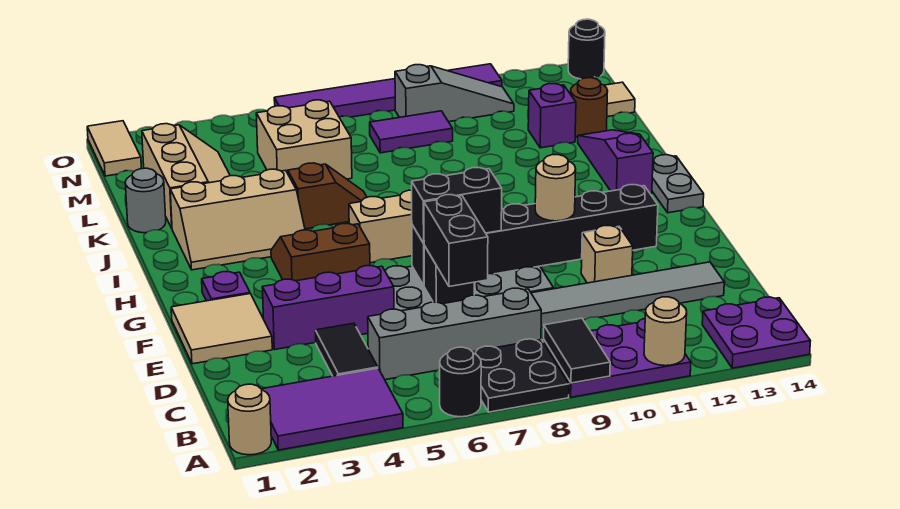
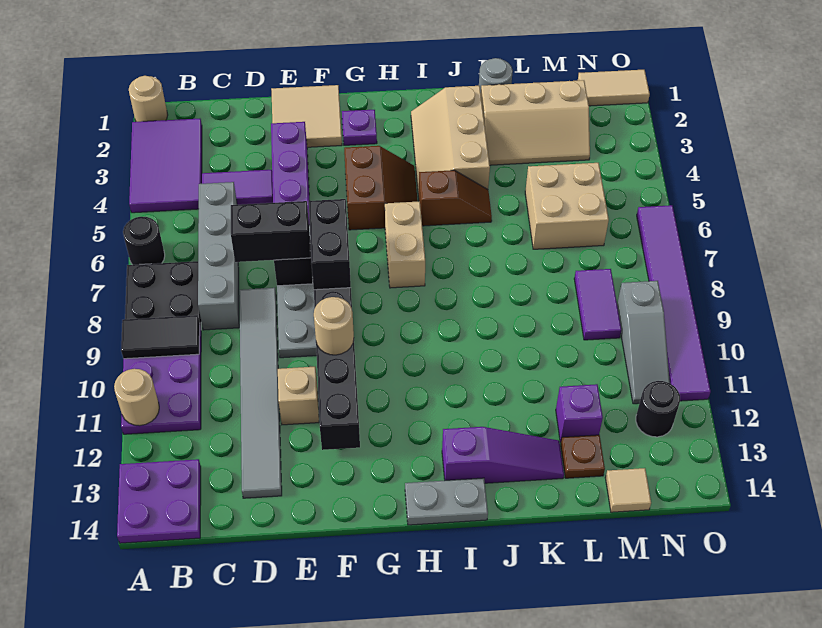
black tile C4:D4 level 1 -> purple tile C4:D4 level 1
brown slope J5:J6 level 1 top 5 -> brown slope I5:J5 level 1 top I
brown round brick L13 level 1 -> brown plate L13 level 1
black round brick O14 level 1 -> black round brick N12 level 1

